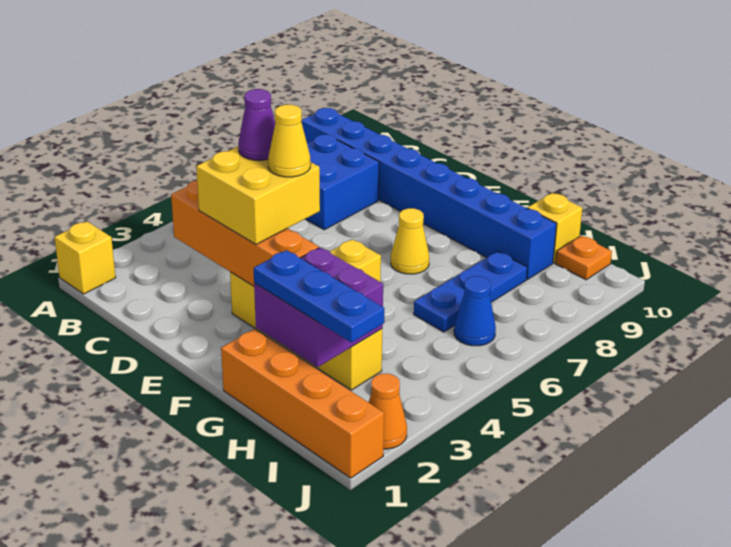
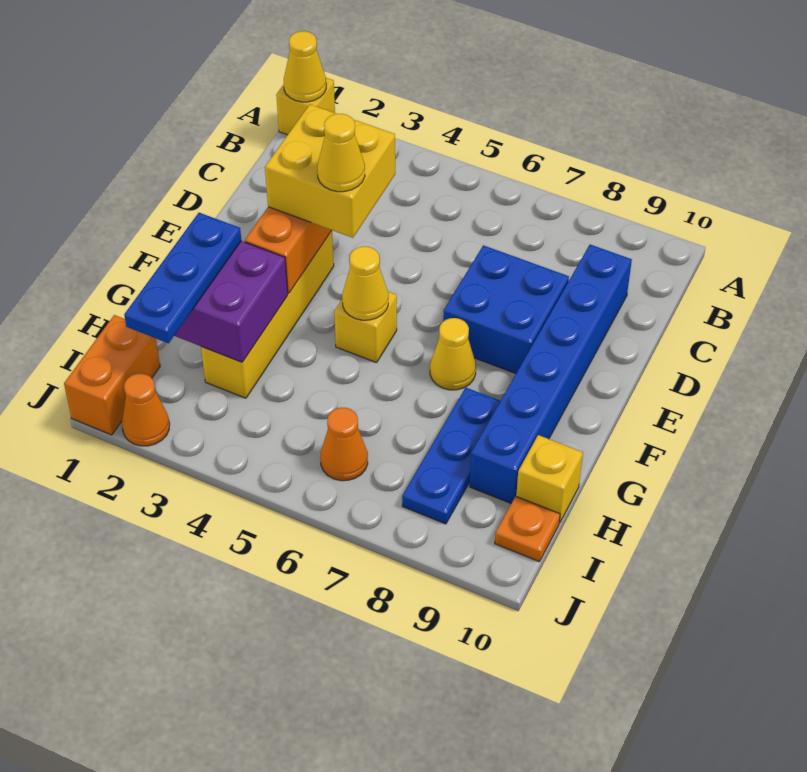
none -> yellow cone A1 level 2
blue brick A9:H9 level 1 -> blue brick C9:H9 level 1
blue brick B7:C8 level 1 -> blue brick D7:E8 level 1
purple cone D4 level 4 -> none
none -> yellow cone F5 level 2
orange brick G1:J1 level 1 -> orange brick I1:J1 level 1
blue plate H6:H8 level 1 -> blue plate G8:I8 level 1
blue cone I6 level 1 -> orange cone I6 level 1

